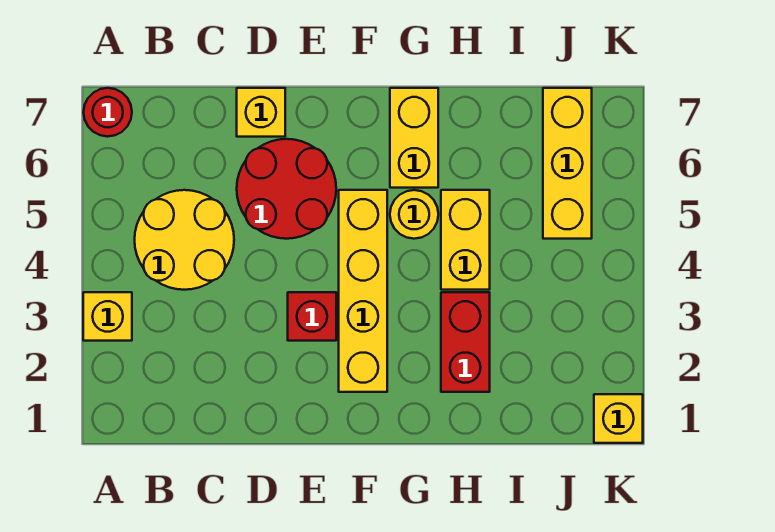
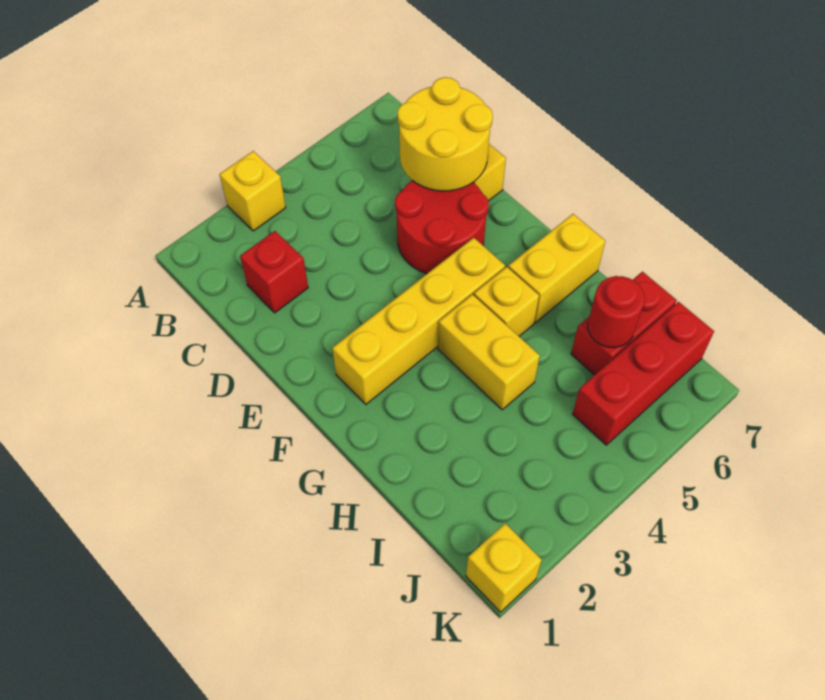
red round brick A7 level 1 -> red round brick I6 level 2
yellow round brick B4:C5 level 1 -> yellow round brick C6:D7 level 2
red brick E3 level 1 -> red brick C2 level 1
yellow round brick G5 level 1 -> yellow brick G5 level 1
red brick H2:H3 level 1 -> red brick I6:I7 level 1
yellow brick H4:H5 level 1 -> yellow brick G4:H4 level 1
yellow brick J5:J7 level 1 -> red brick J5:J7 level 1

